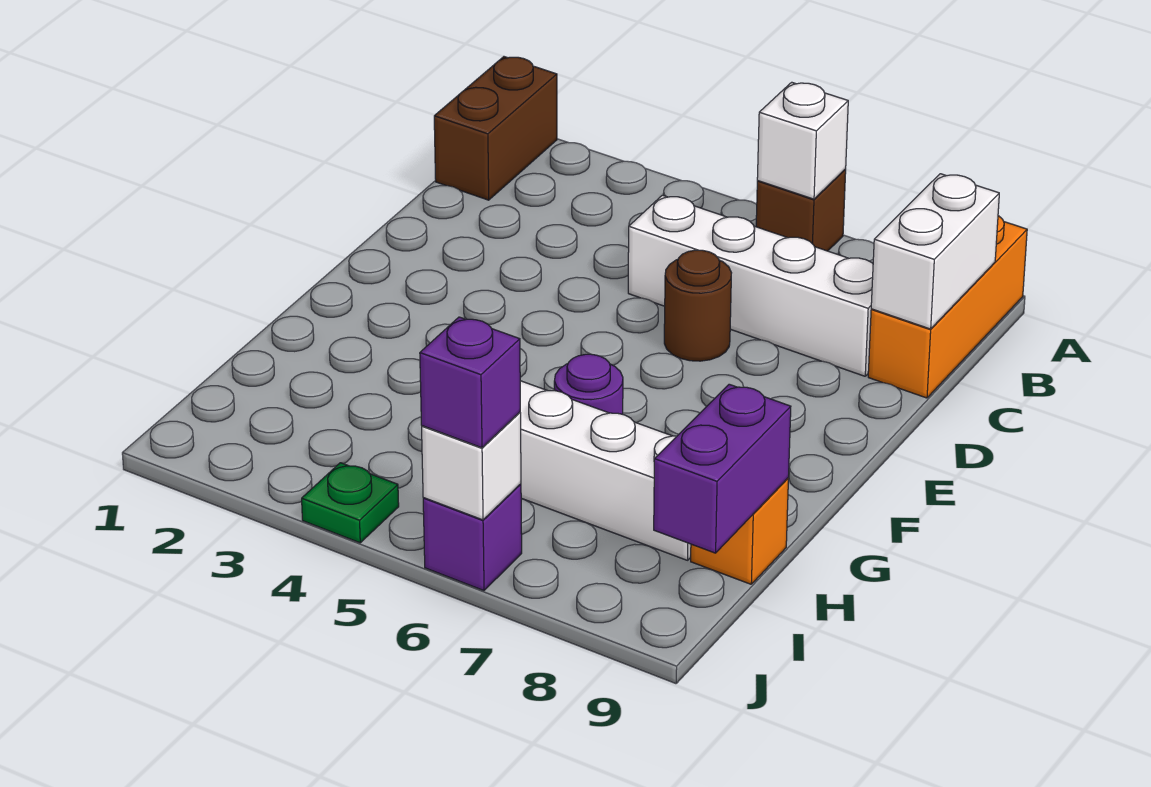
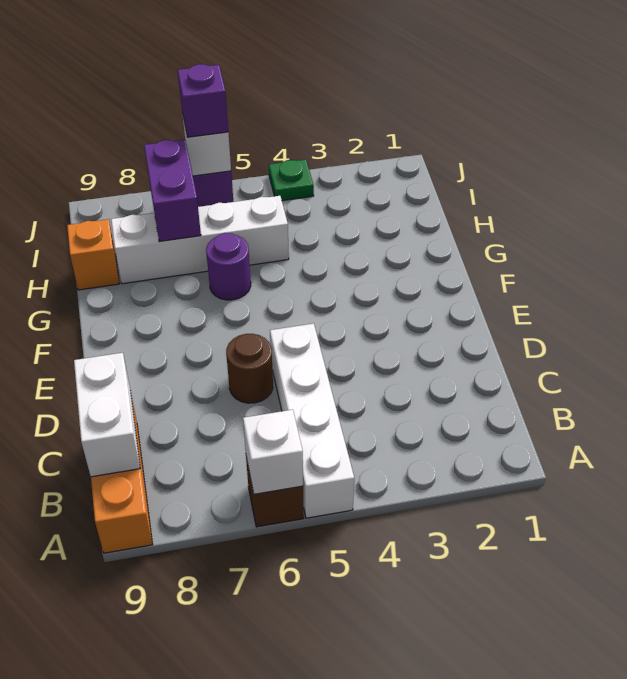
brown brick A1:B1 level 1 -> none
white brick C5:C8 level 1 -> white brick A5:D5 level 1
purple brick H9:I9 level 2 -> purple brick H7:I7 level 2

